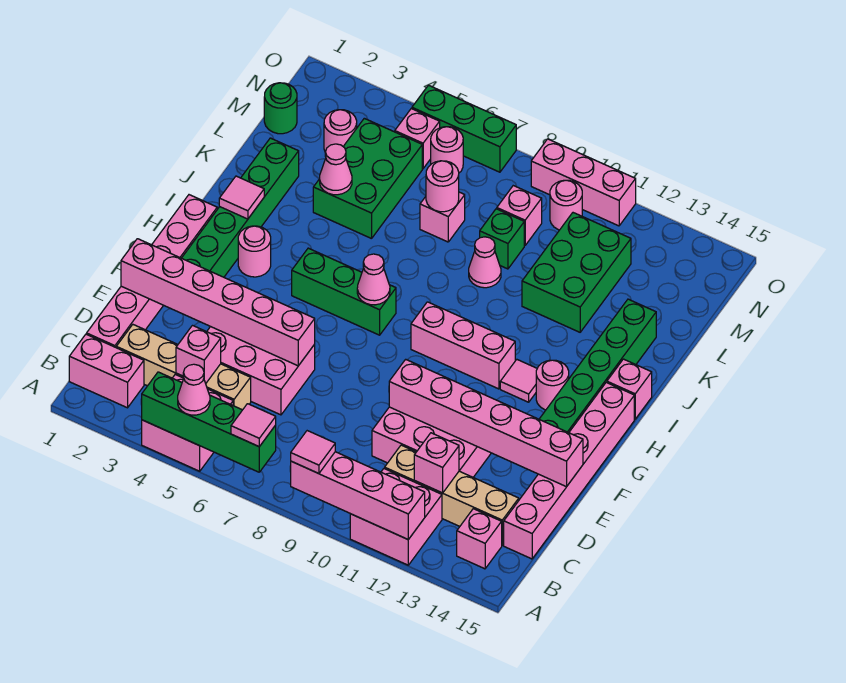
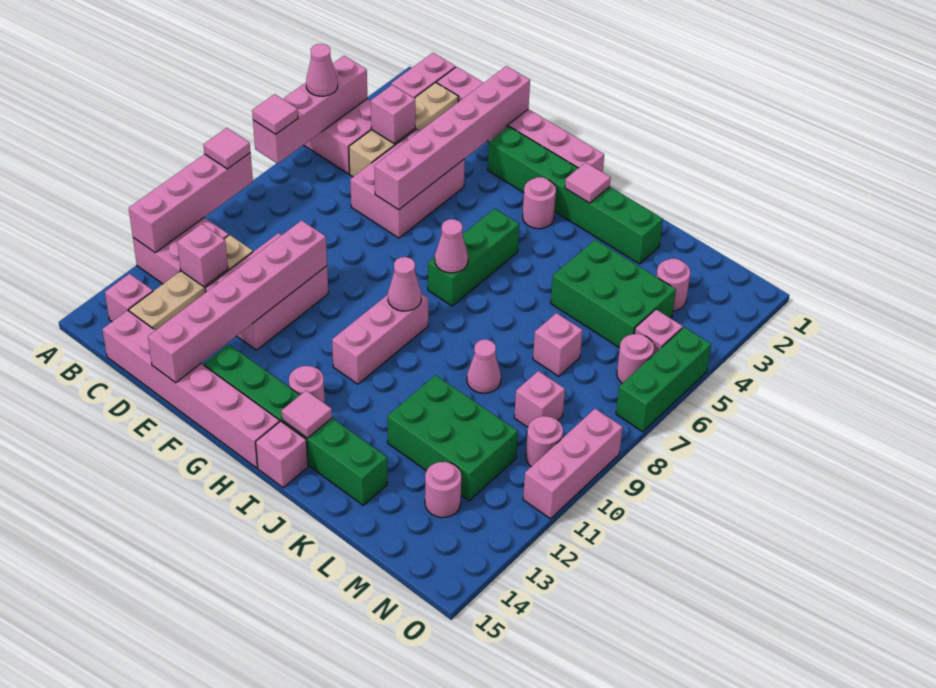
green brick A4:A7 level 2 -> pink brick A4:A7 level 2
pink tile H12 level 1 -> pink tile I14 level 2
pink cone K4 level 2 -> pink cone H9 level 2
pink round brick L7 level 2 -> pink round brick M13 level 1
green brick L9 level 1 -> none
green round brick M1 level 1 -> none

